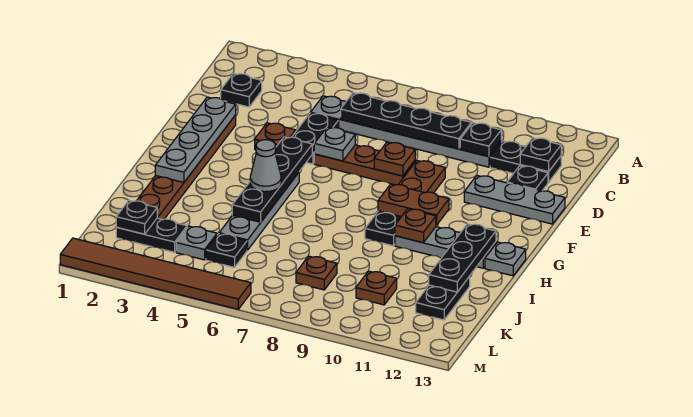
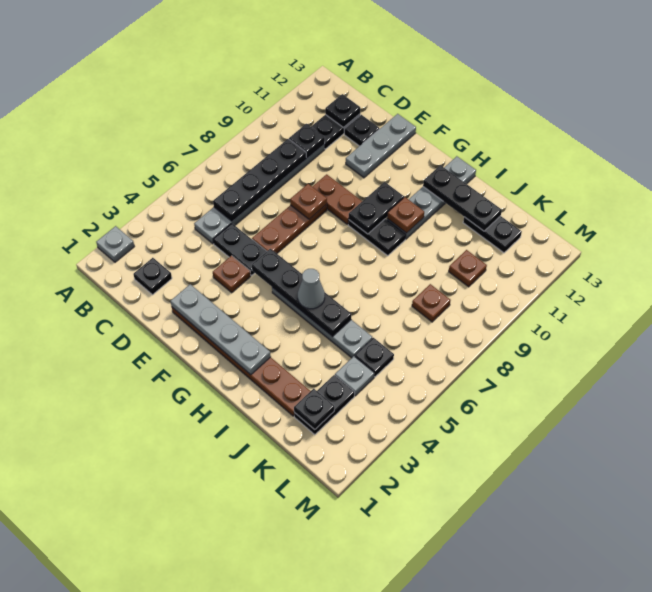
grey plate E6 level 2 -> grey plate A2 level 1
brown plate G9:G10 level 2 -> black plate G9:G10 level 2
brown tile M1:M6 level 1 -> none

